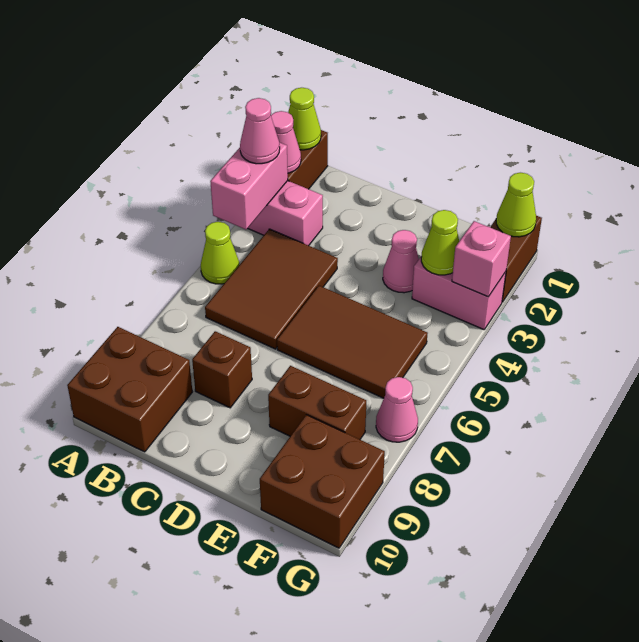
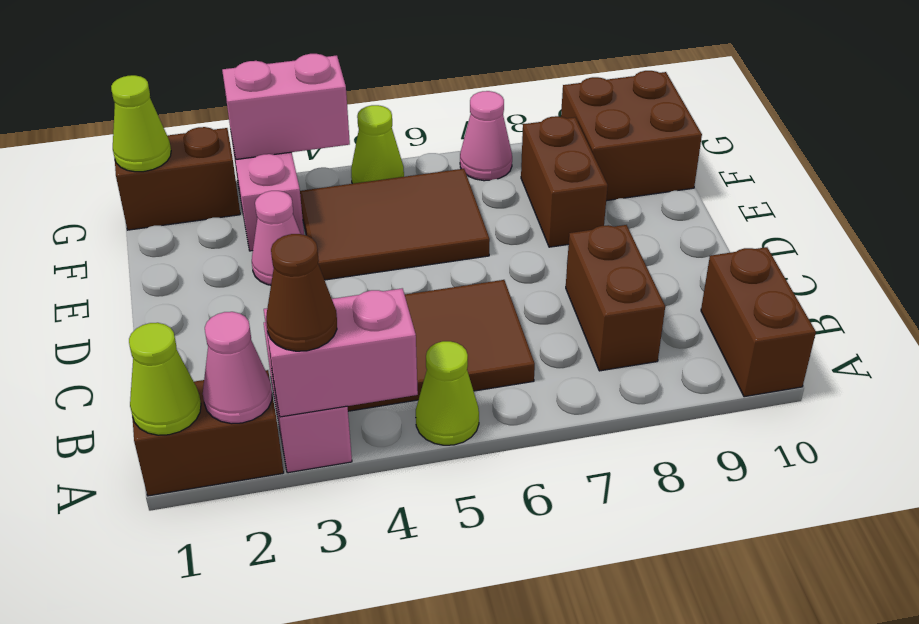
pink cone A3 level 3 -> brown cone A3 level 3
brown brick A9:B10 level 1 -> brown brick A10:B10 level 1
brown brick C8 level 1 -> brown brick B8:C8 level 1
brown tile D5:F6 level 1 -> brown tile E4:F6 level 1
lime cone F3 level 2 -> lime cone G5 level 1
pink brick G3 level 2 -> pink brick G3:G4 level 2

